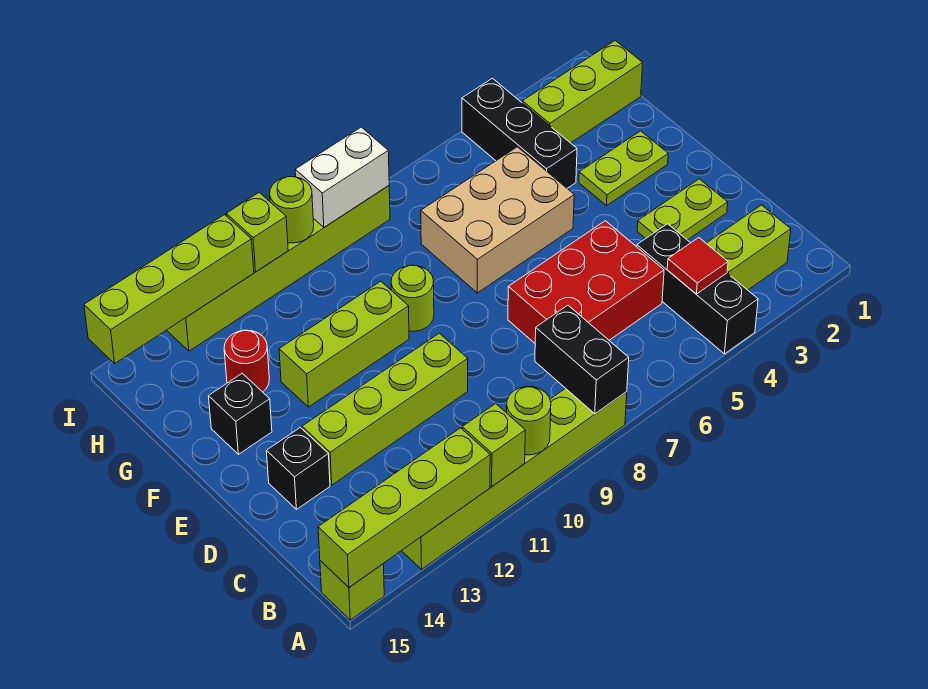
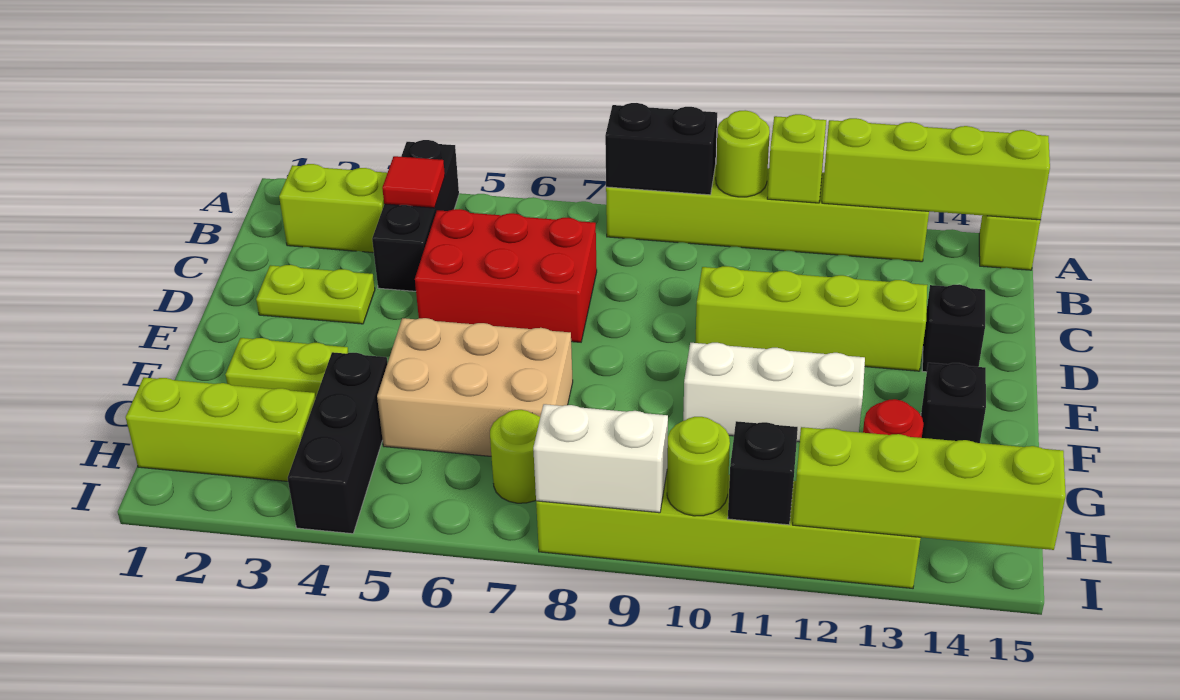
black brick A8:B8 level 2 -> black brick A8:A9 level 2
lime round brick F9 level 1 -> lime round brick H7 level 1
lime brick F10:F12 level 1 -> white brick F10:F12 level 1
lime brick I11 level 2 -> black brick I11 level 2

